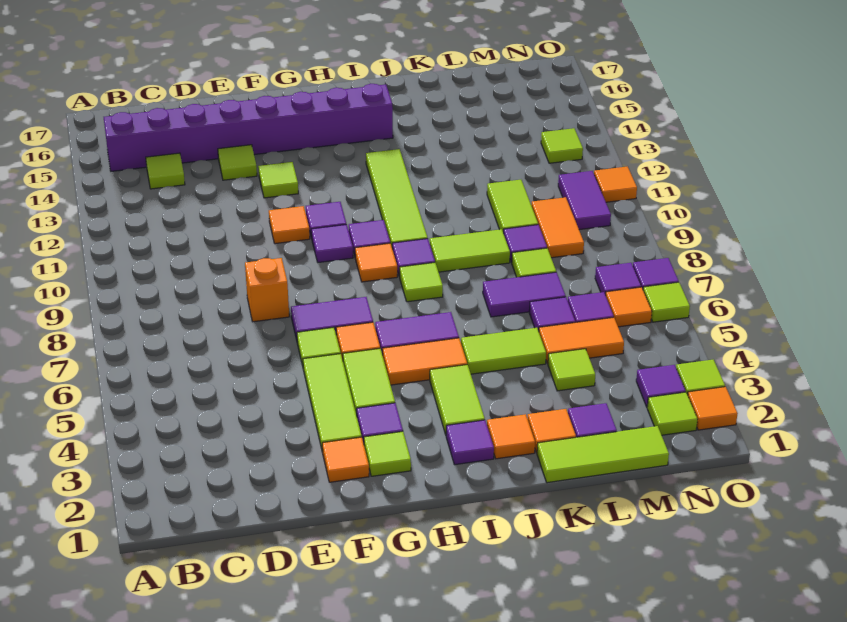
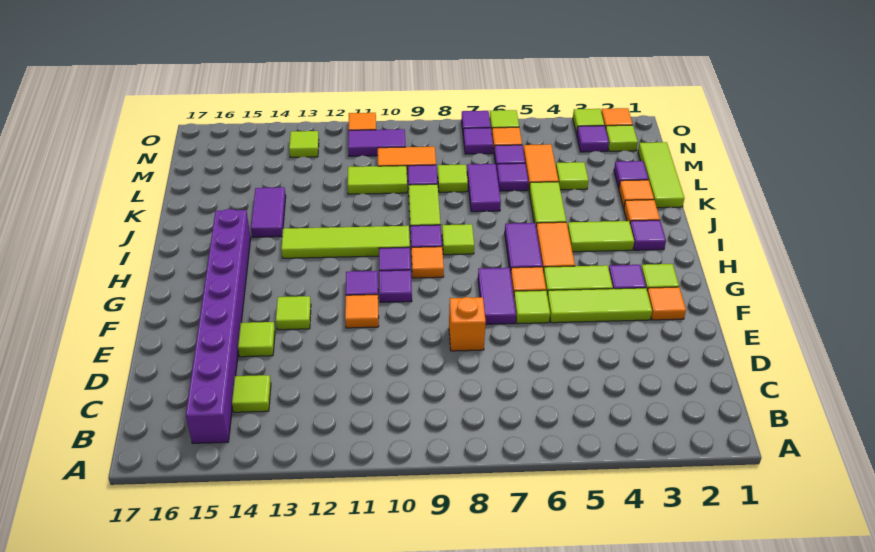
none -> purple tile J14:K14 level 1

